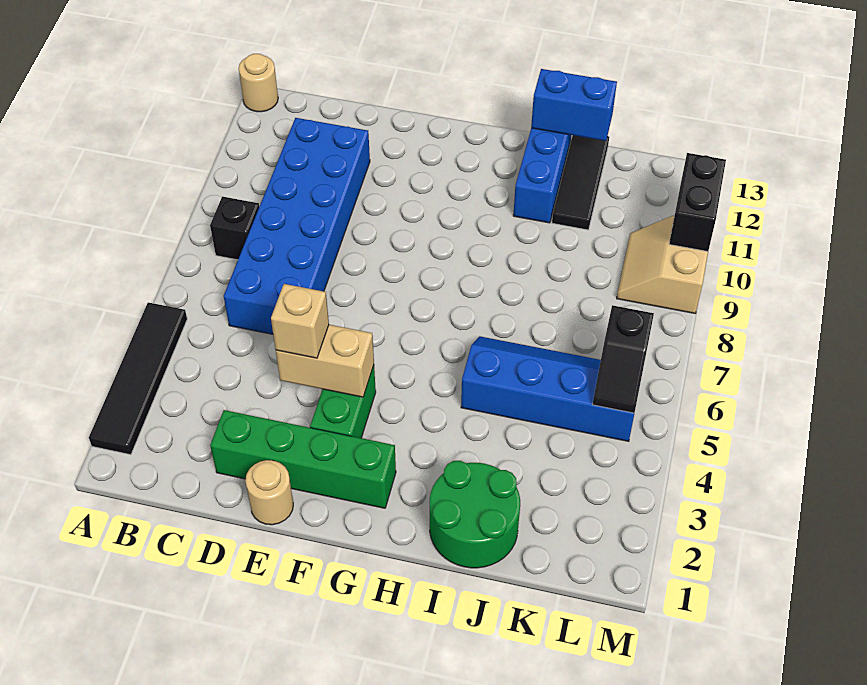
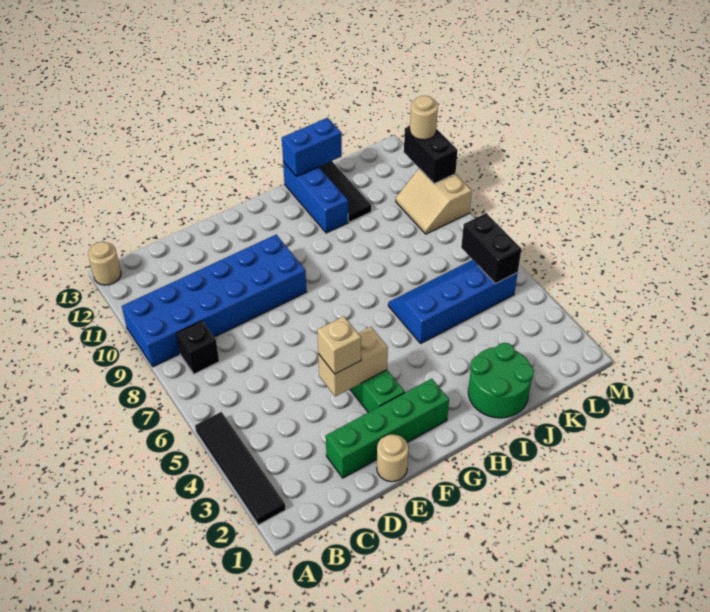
blue brick C6:D11 level 1 -> blue brick A9:F10 level 1
black slope L5:L6 level 2 top 6 -> black brick L5:L6 level 2
none -> tan round brick M11 level 3

